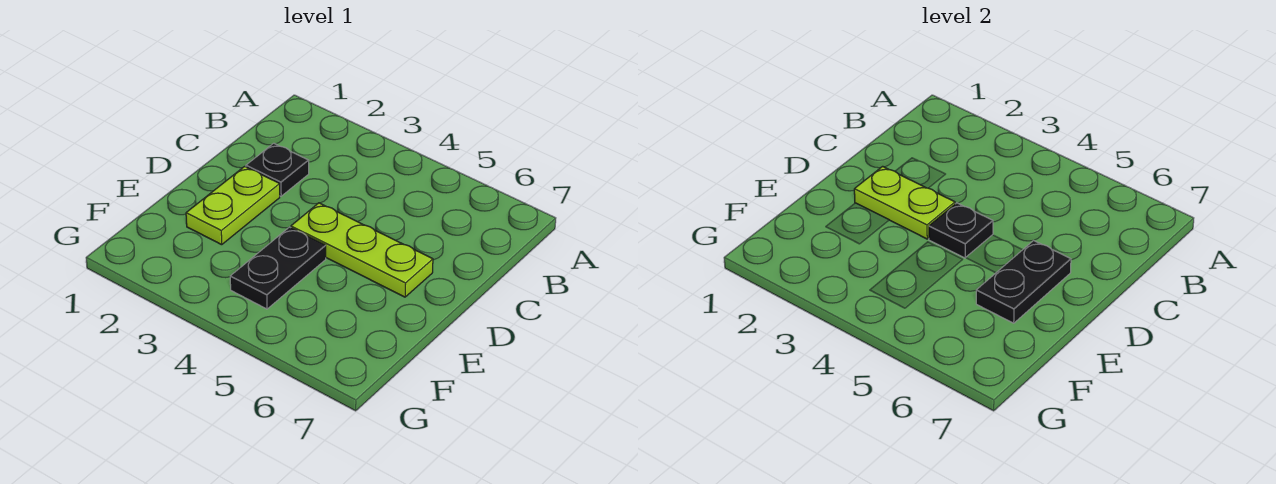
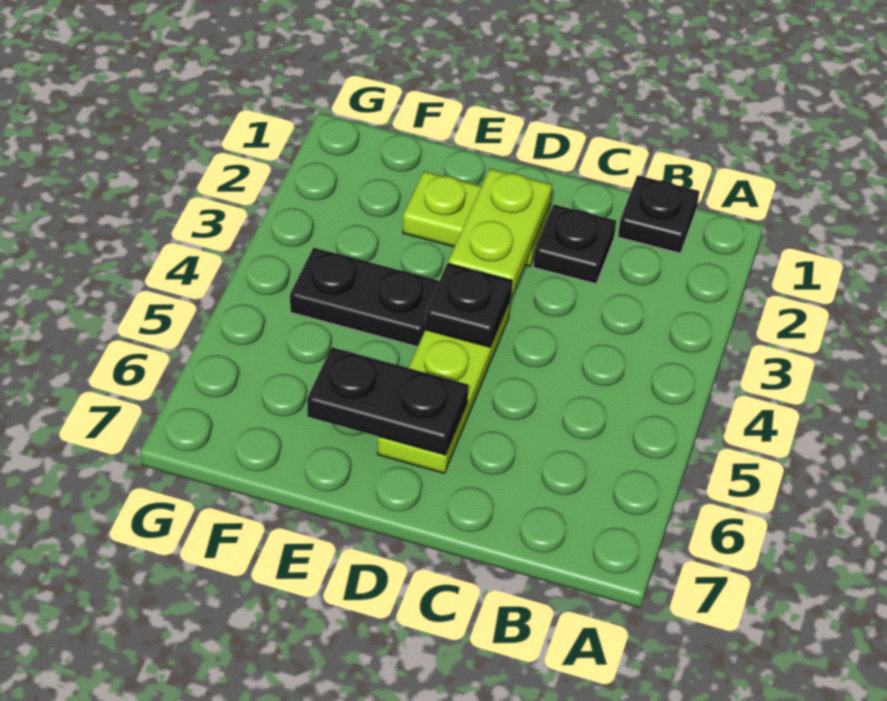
none -> black plate B1 level 1

